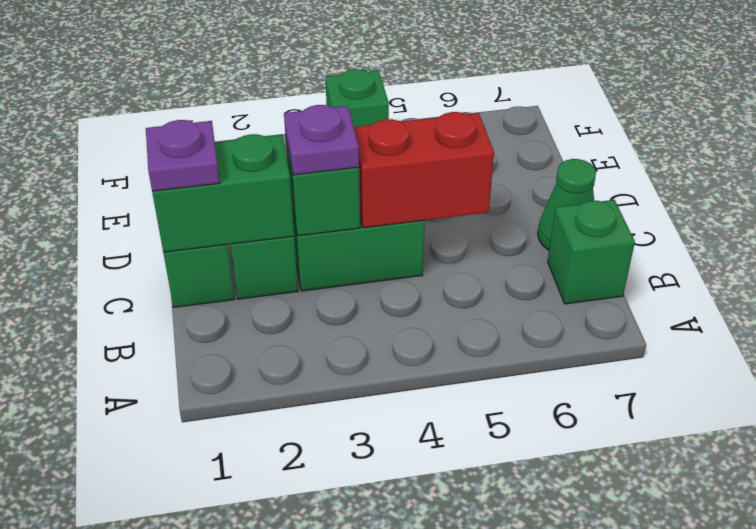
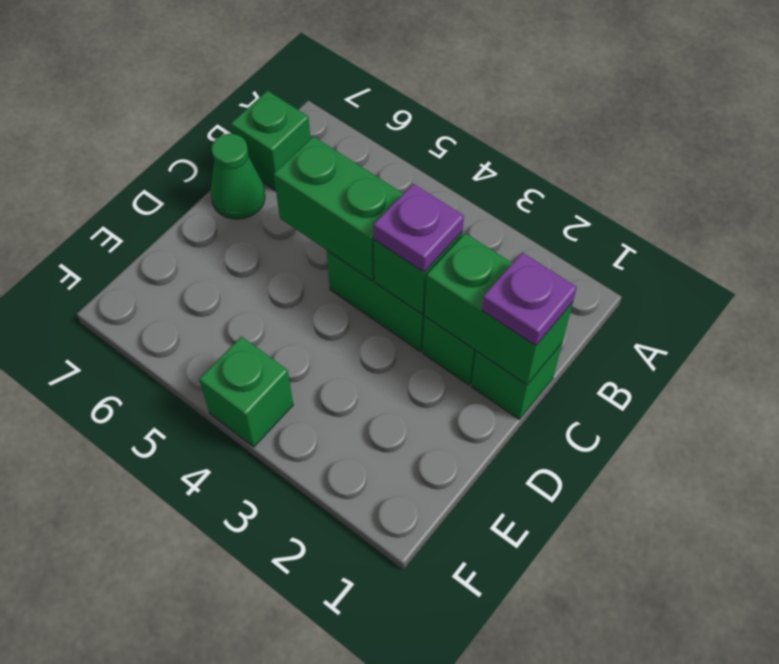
red brick C4:C5 level 2 -> green brick C4:C5 level 2

